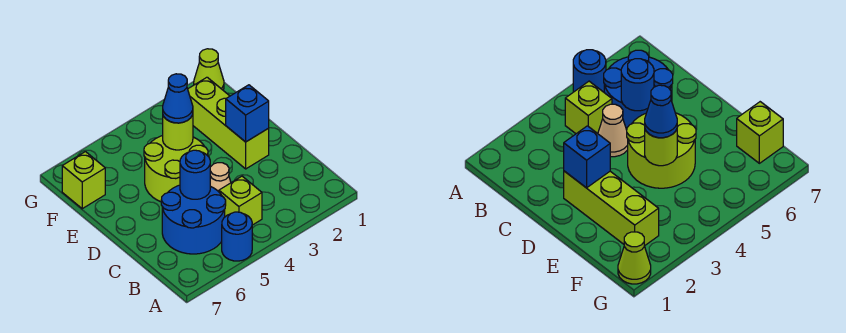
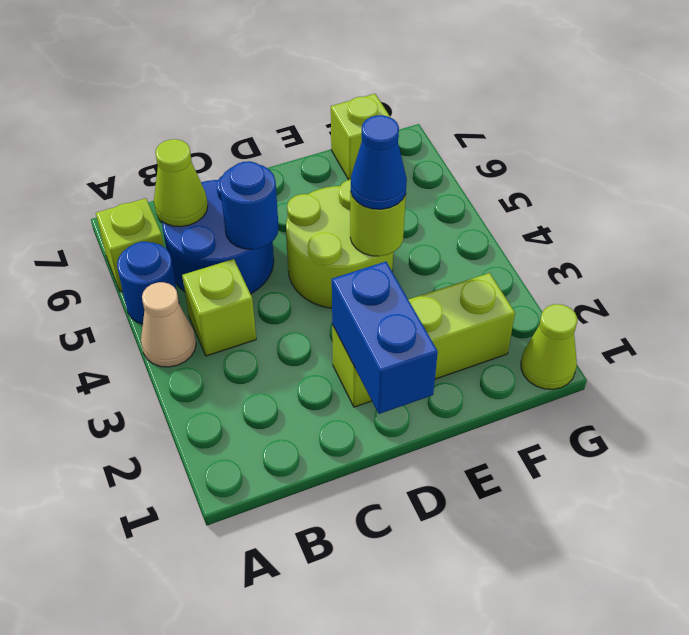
none -> lime brick A6 level 1
none -> lime cone B6 level 2
tan cone C4 level 1 -> tan cone A4 level 1
blue brick D2 level 2 -> blue brick D1:D2 level 2

